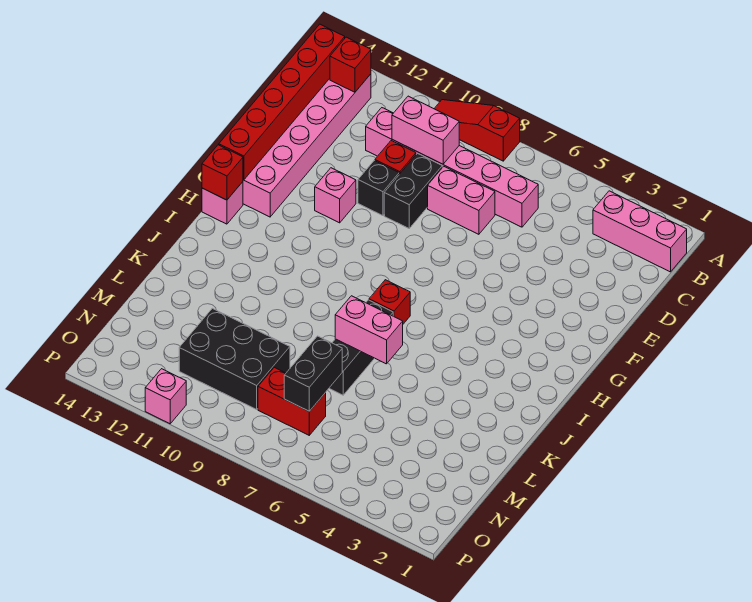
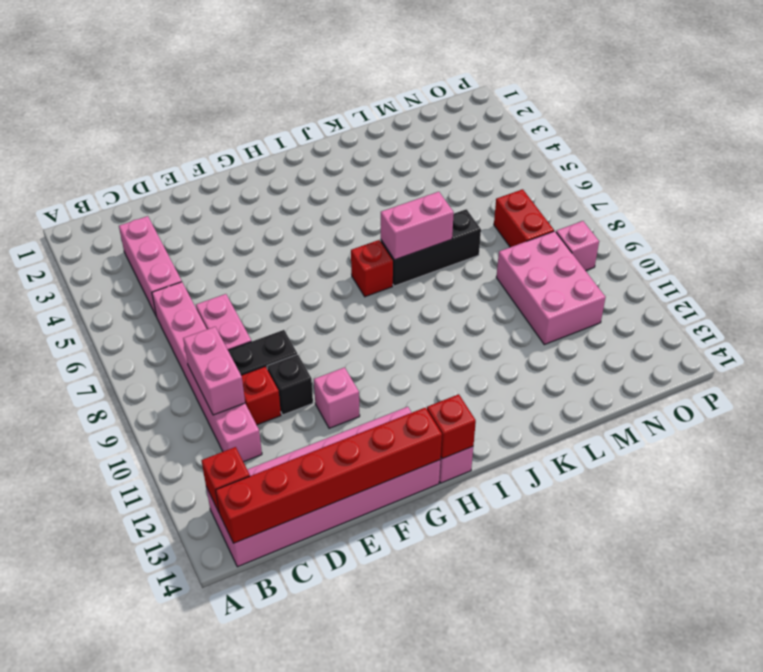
red slope A8:A10 level 1 top 8 -> none
pink brick B1:B3 level 1 -> pink brick C3:C5 level 1
pink brick K6:K7 level 2 -> pink brick J7:K7 level 2
black brick M7:N7 level 2 -> none
black brick M9:N11 level 1 -> pink brick M9:N11 level 1
pink brick P11 level 1 -> pink brick O9 level 1

